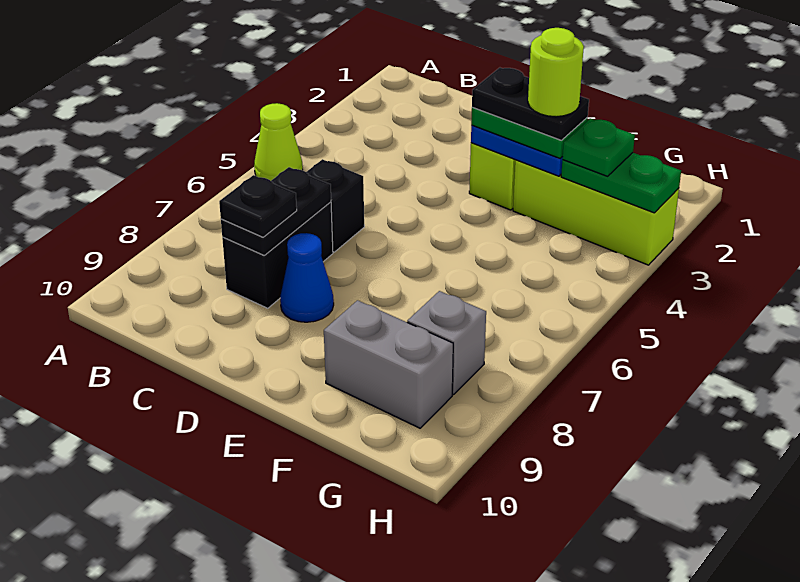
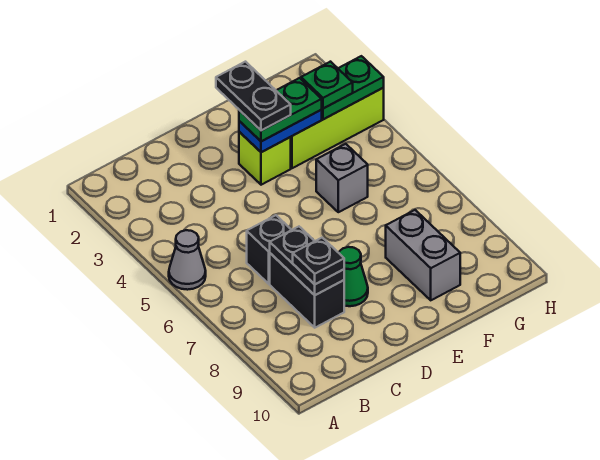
lime cone A5 level 1 -> grey cone A5 level 1
blue cone D8 level 1 -> green cone D8 level 1
black plate E3:F3 level 4 -> black plate E2:E3 level 4
lime round brick F3 level 5 -> none
grey brick F9:G9 level 1 -> grey brick F8:F9 level 1
grey brick G8 level 1 -> grey brick F5 level 1

